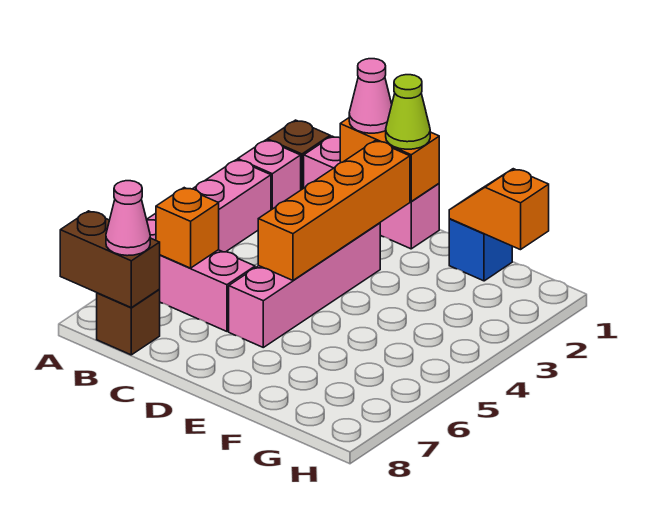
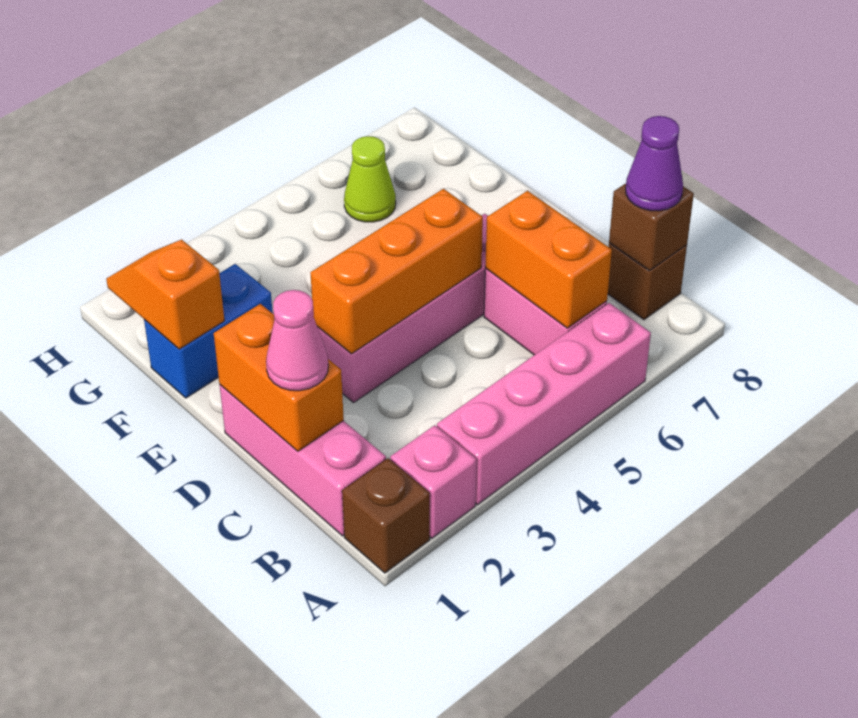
brown brick A8:B8 level 2 -> brown brick B8 level 2
orange brick B6 level 2 -> orange brick B6:C6 level 2
pink cone B8 level 3 -> purple cone B8 level 3
lime cone D1 level 3 -> lime cone G6 level 1
orange brick D2:D5 level 2 -> orange brick D3:D5 level 2
blue brick F1 level 1 -> blue brick F1:F2 level 1
orange slope F1:G1 level 2 top G -> orange slope F1:G1 level 2 top F

